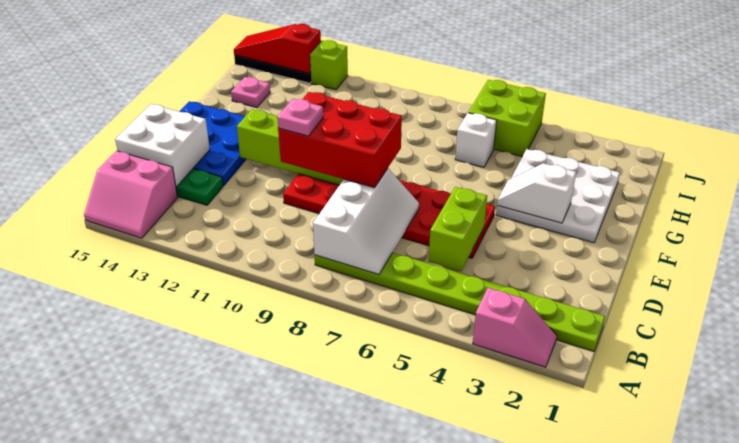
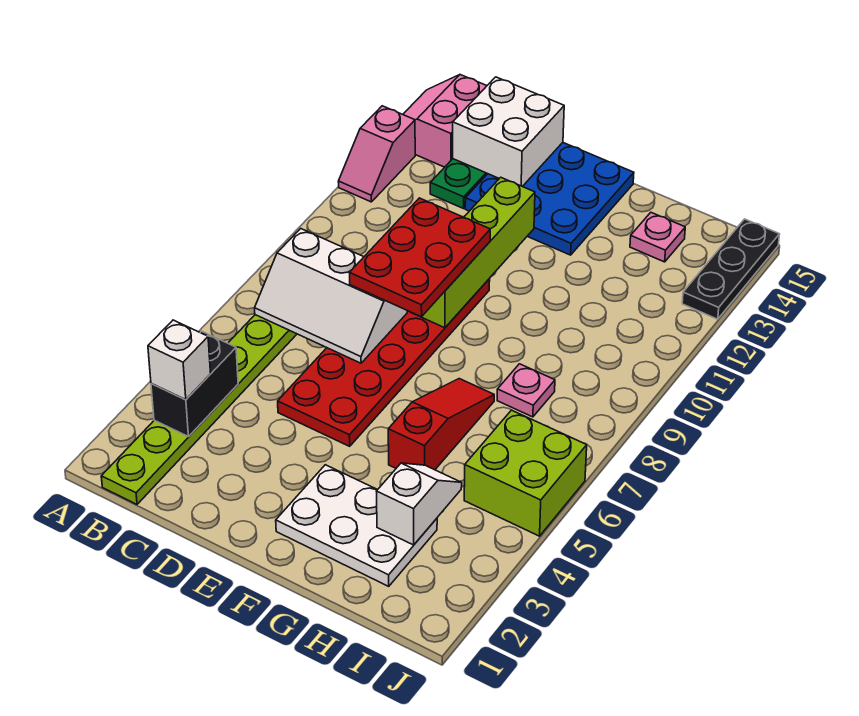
pink slope A2:A3 level 1 top 3 -> pink slope A12:A13 level 1 top 13
none -> black brick B3:B4 level 2
lime brick C5:D5 level 2 -> none
red brick D8:E10 level 3 -> red plate D8:E10 level 3
pink plate D10 level 4 -> pink plate H8 level 1
white plate F2:H4 level 1 -> white plate F2:H3 level 1
white slope F3:F4 level 2 top 3 -> white slope H3:H4 level 2 top 3
white brick H6 level 1 -> white brick B3 level 3
lime brick J12 level 1 -> none
red slope J13:J15 level 2 top 13 -> red slope G5:G7 level 1 top 5

